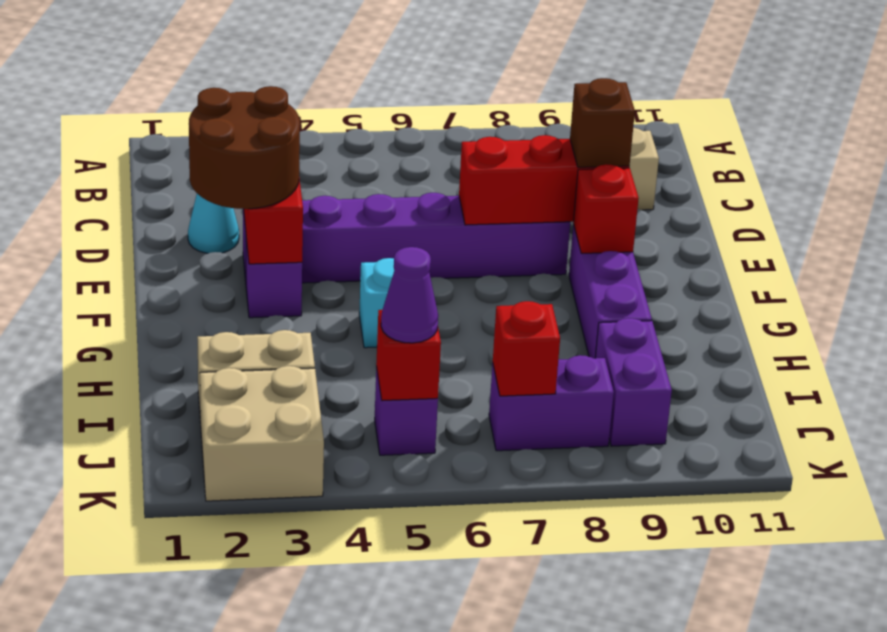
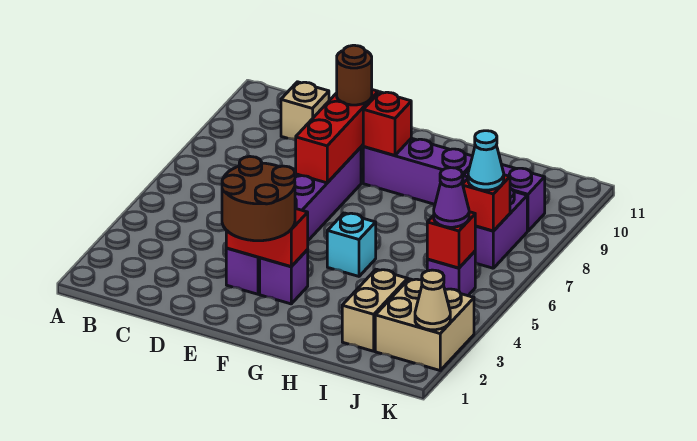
cyan cone D2 level 1 -> cyan cone J7 level 3
brown brick E9 level 3 -> brown round brick E9 level 3
none -> tan cone K2 level 2

